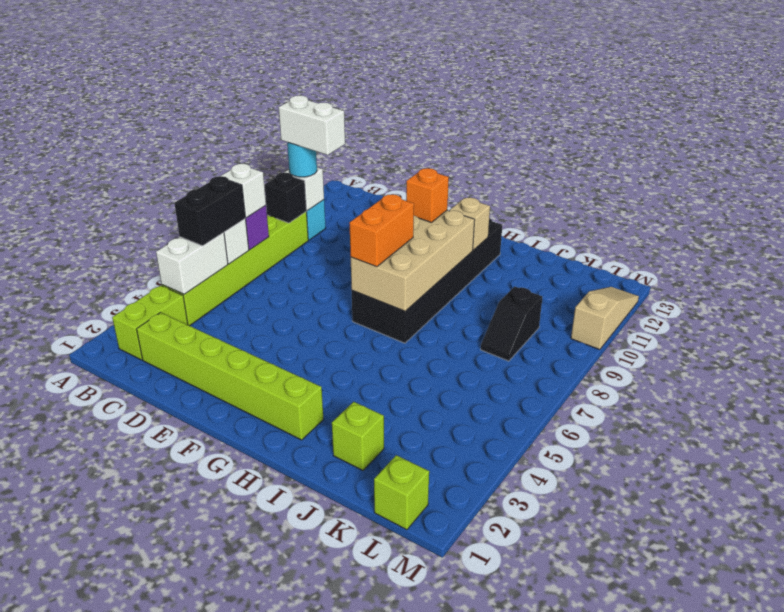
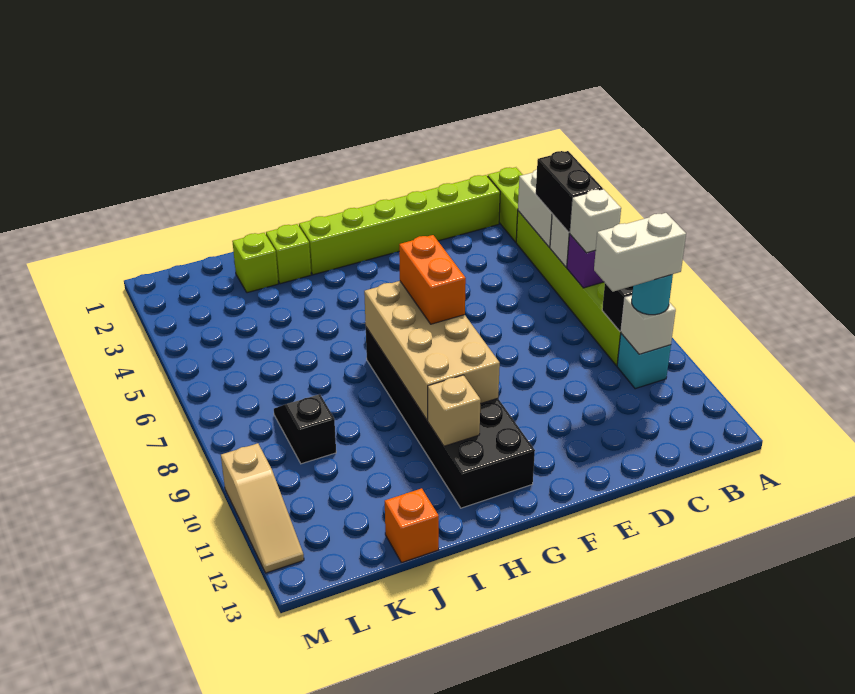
orange brick G10 level 3 -> orange brick J13 level 1
lime brick L1 level 1 -> lime brick I2 level 1

